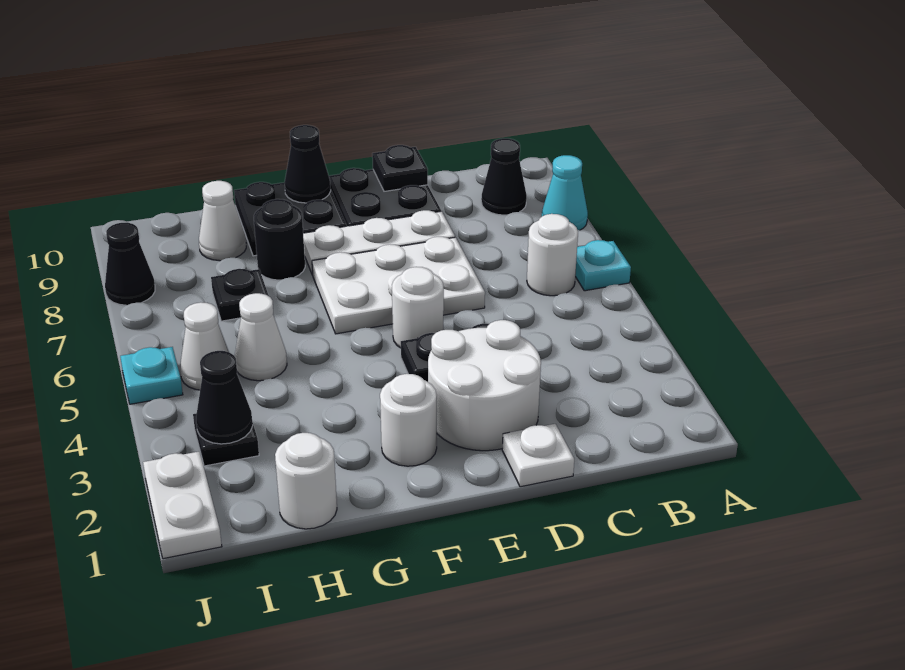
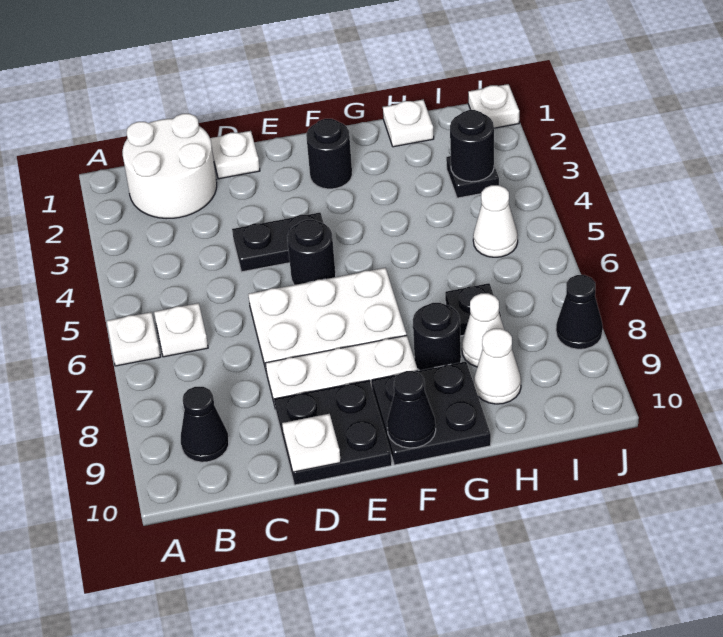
cyan plate A6 level 1 -> white plate A6 level 1
cyan cone A8 level 1 -> none
white round brick B6 level 1 -> white plate B6 level 1
white round brick D2:E3 level 1 -> white round brick B1:C2 level 1
black plate D10 level 2 -> white plate D10 level 2
white round brick E5 level 1 -> black round brick E5 level 1
white round brick F2 level 1 -> black round brick F2 level 1
white round brick H1 level 1 -> white plate H1 level 1
white cone H5 level 1 -> white cone H8 level 1
black cone I3 level 2 -> black round brick I3 level 2
white plate J1:J2 level 1 -> white plate J1 level 1
cyan plate J5 level 1 -> none

